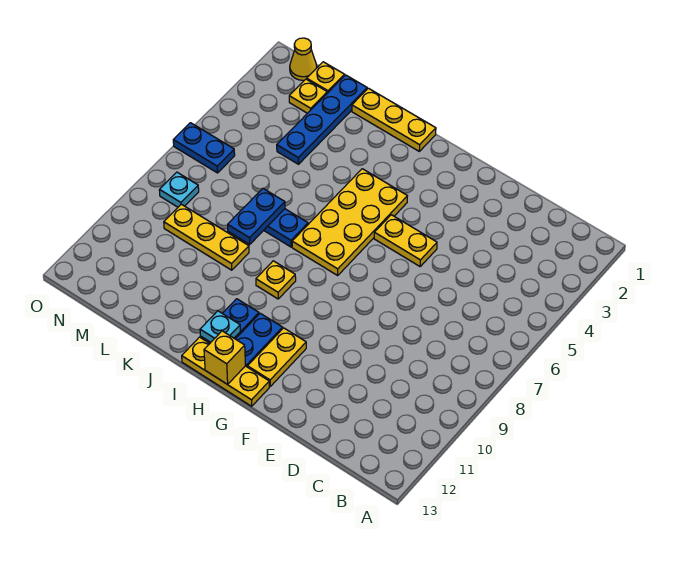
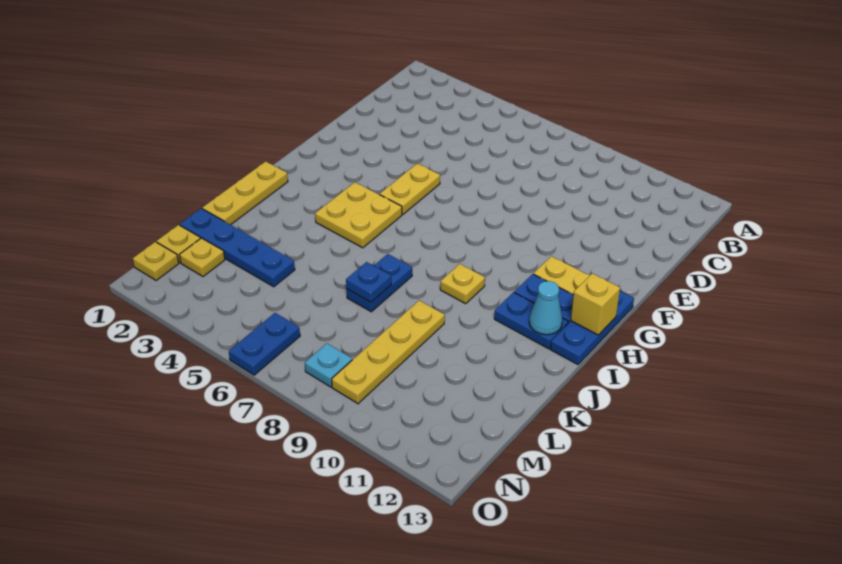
yellow plate G13:I13 level 1 -> blue plate G13:I13 level 1
yellow plate H4:I7 level 1 -> yellow plate H4:I5 level 1
cyan plate I12 level 2 -> cyan cone I12 level 2
blue plate K7:K8 level 2 -> blue plate K7 level 2
yellow plate K9:M9 level 1 -> yellow plate K9:N9 level 1
yellow cone N1 level 1 -> yellow plate N1 level 1

